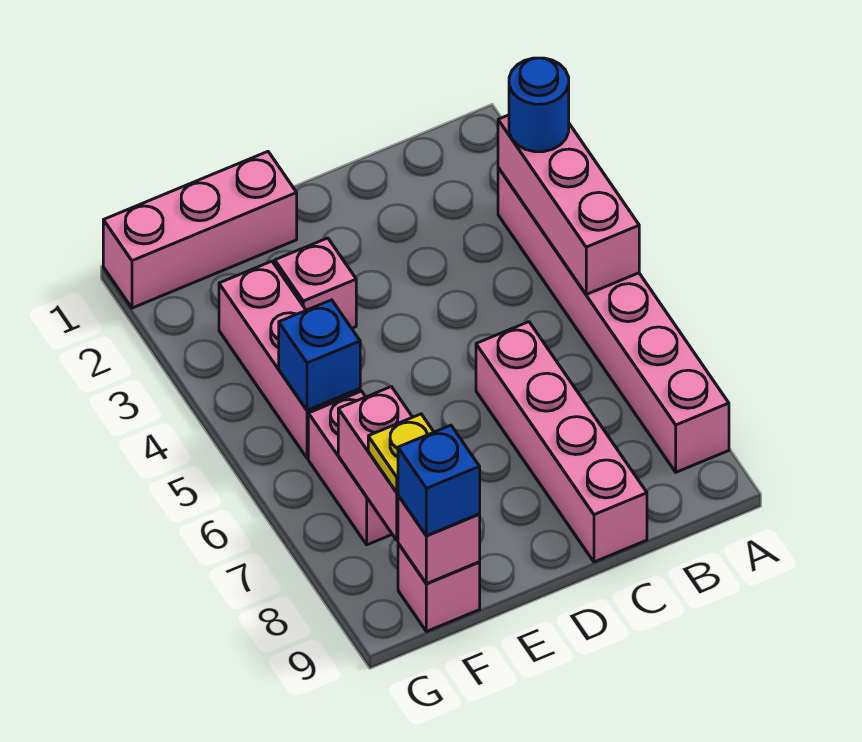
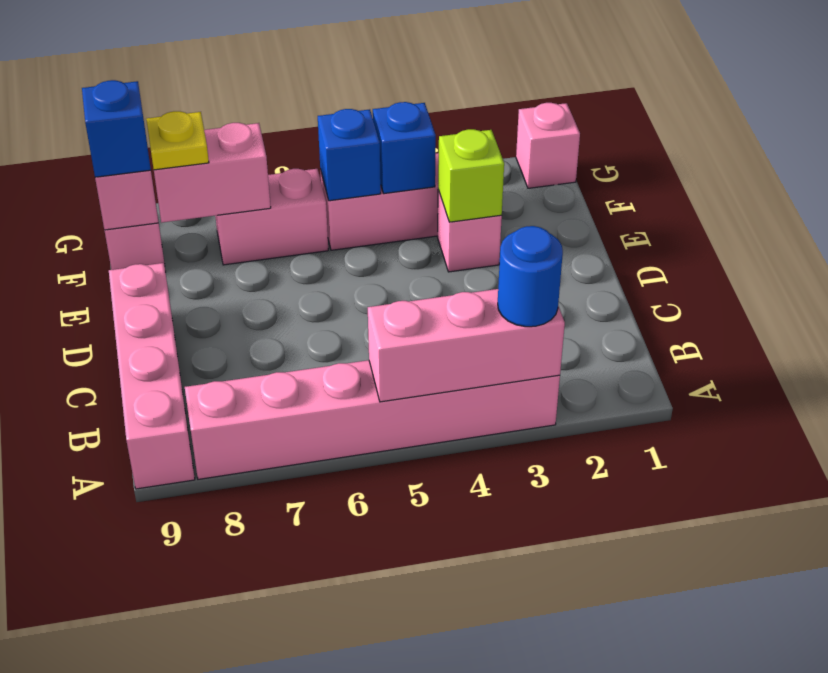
pink brick C6:C9 level 1 -> pink brick A9:D9 level 1
pink brick E1:G1 level 1 -> pink brick G1 level 1
none -> lime brick E3 level 2
none -> blue brick F4 level 2

